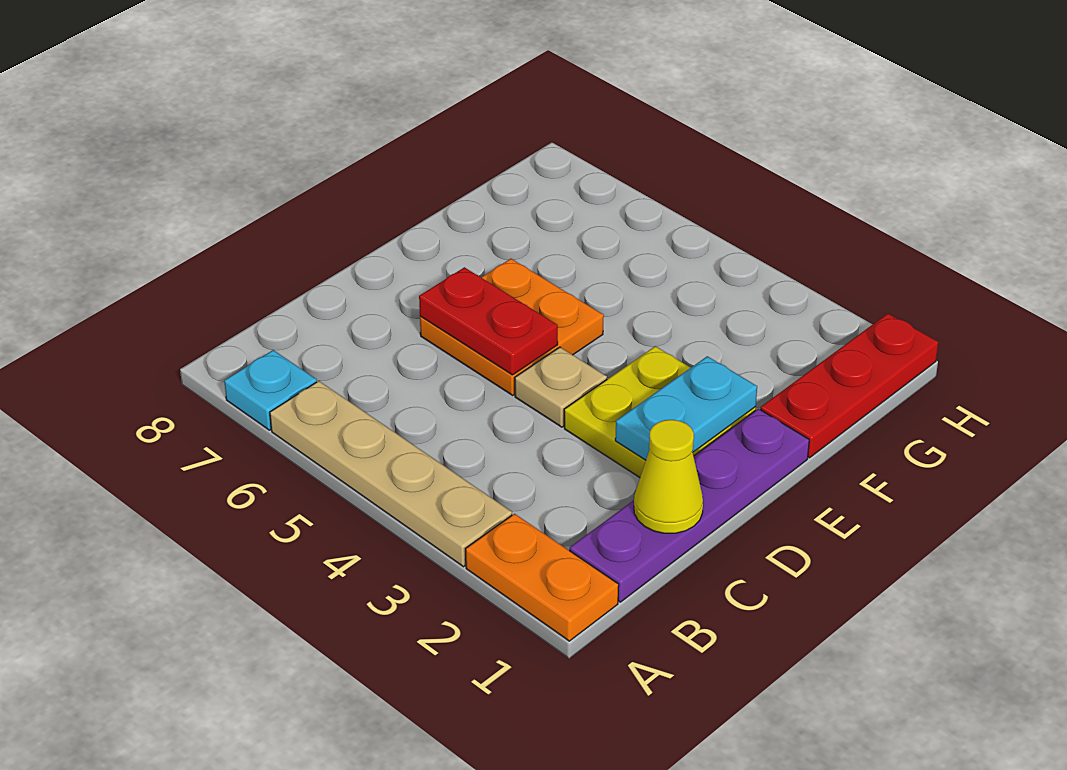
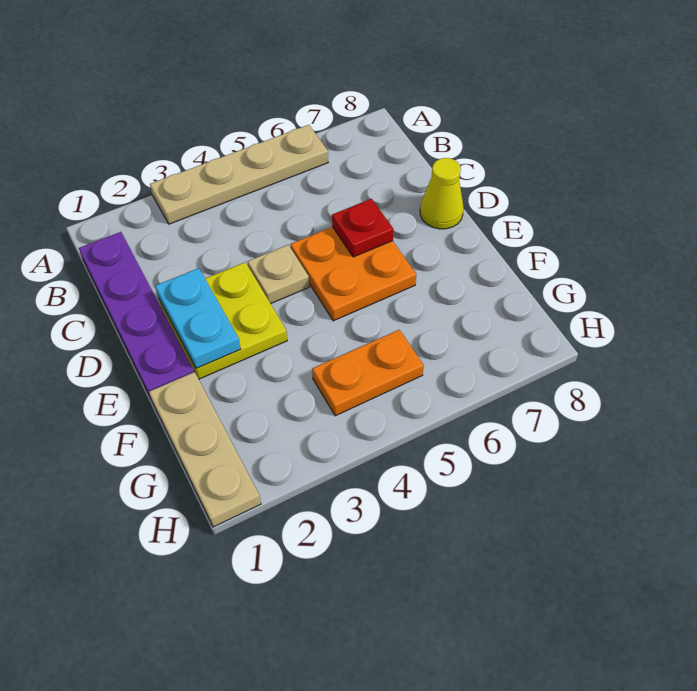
orange plate A1:A2 level 1 -> orange plate G4:G5 level 1
cyan plate A7 level 1 -> none
yellow cone C1 level 2 -> yellow cone D8 level 1
red plate D5:D6 level 2 -> red plate D6 level 2
red plate F1:H1 level 1 -> tan plate F1:H1 level 1

